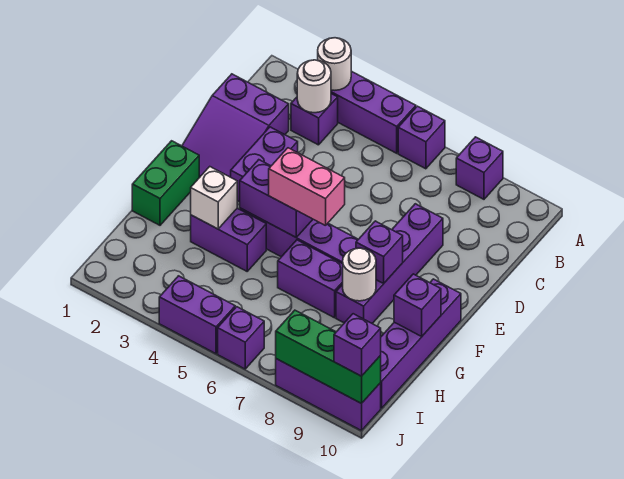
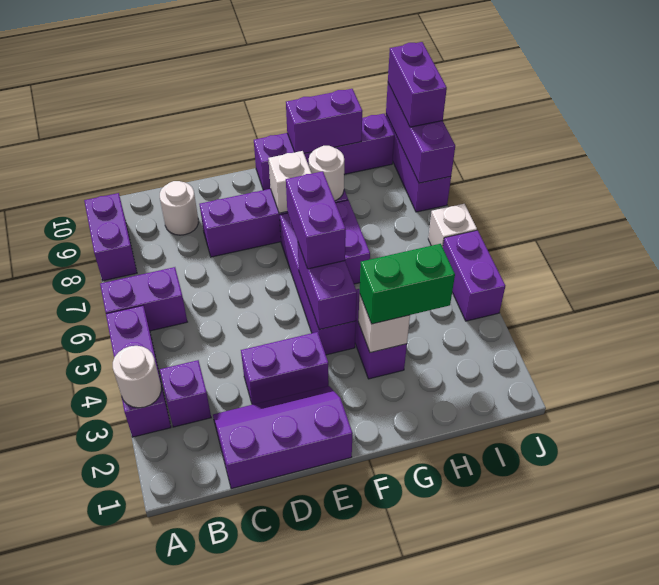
purple brick A6 level 1 -> purple brick A6:B6 level 1
purple brick A8 level 1 -> purple brick A8:A9 level 1
white round brick B3 level 2 -> white round brick C9 level 1
purple slope C1:E2 level 1 top C -> purple slope C1:E2 level 1 top 1
green brick F1:G1 level 1 -> green brick G3:H3 level 3
pink brick F5:F6 level 3 -> purple brick F5:F6 level 3
purple brick F8 level 2 -> white brick F8 level 2
purple brick G10 level 2 -> purple brick G10:H10 level 2
purple brick J6 level 1 -> white brick J6 level 1
green brick J8:J10 level 2 -> purple brick J8:J10 level 2
purple brick J10 level 3 -> purple brick J9:J10 level 3

